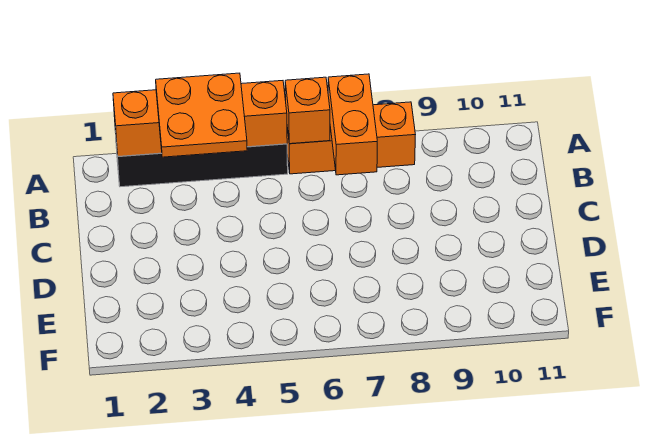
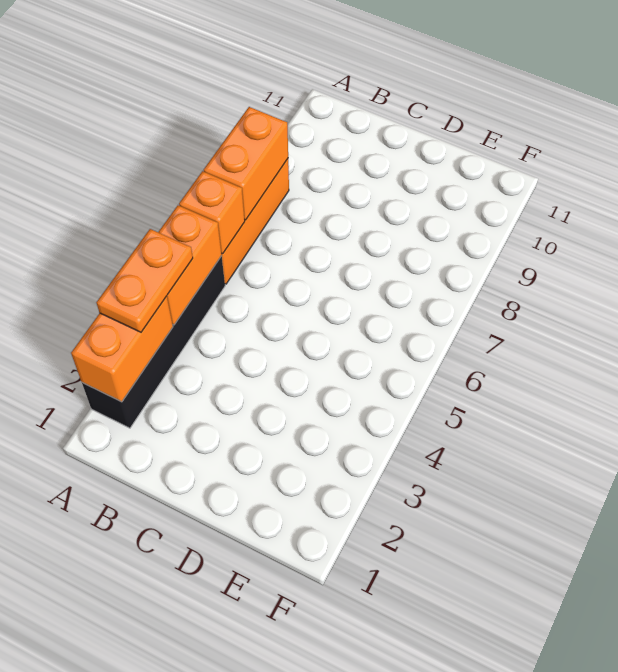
orange plate A3:B4 level 3 -> orange plate A3:A4 level 3
orange brick A7:B7 level 2 -> orange brick A7:A8 level 2

